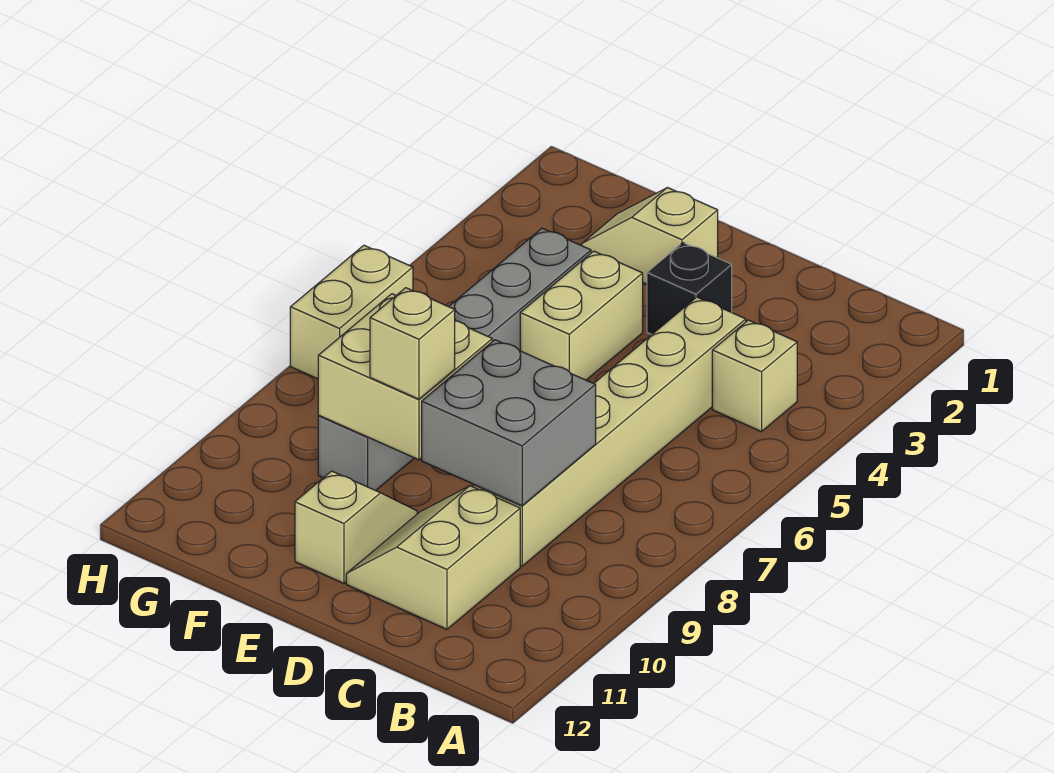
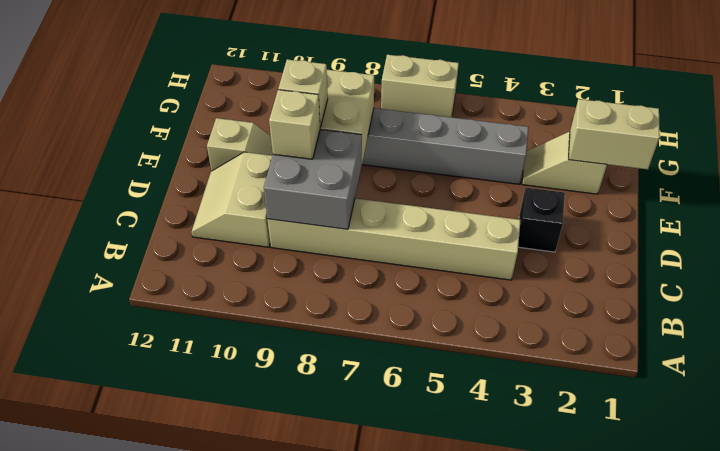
tan brick B4 level 1 -> tan brick D9 level 3
tan slope C10:D11 level 1 top C -> tan slope C10:D11 level 1 top 10
tan slope E2:F2 level 1 top E -> tan slope F2:F3 level 1 top 2
tan brick E4:E5 level 1 -> tan brick F1:F2 level 2

